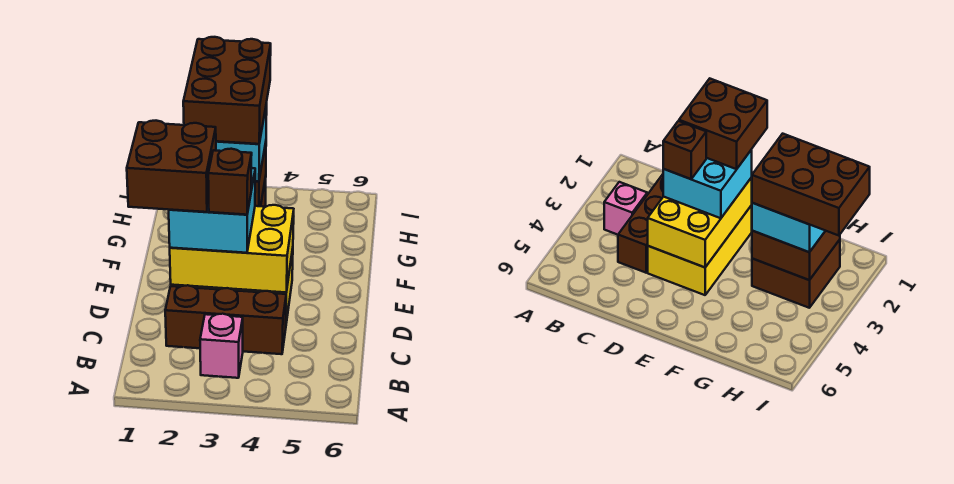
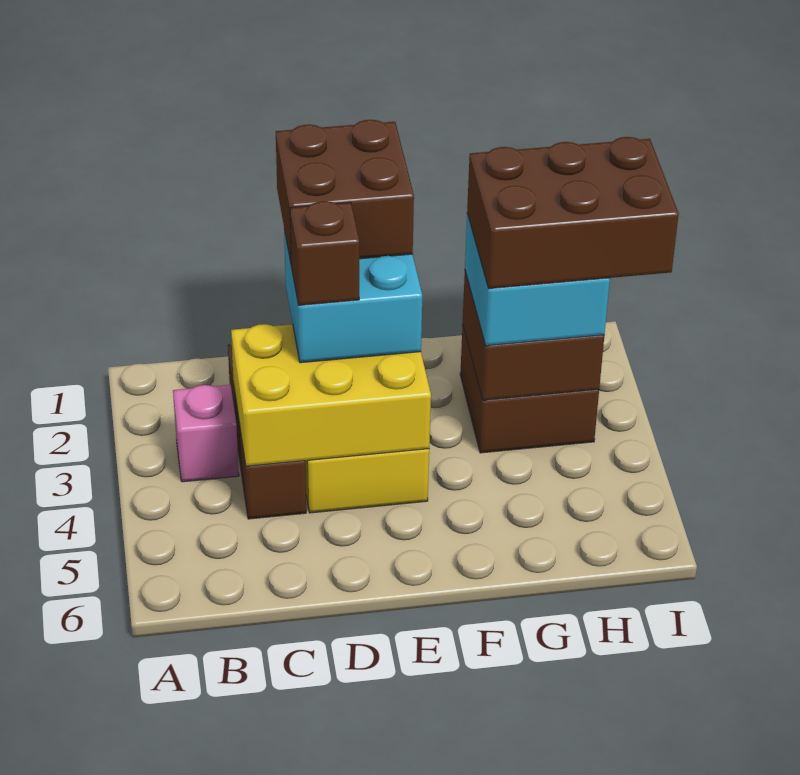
yellow brick D2:E4 level 2 -> yellow brick C3:E4 level 2

